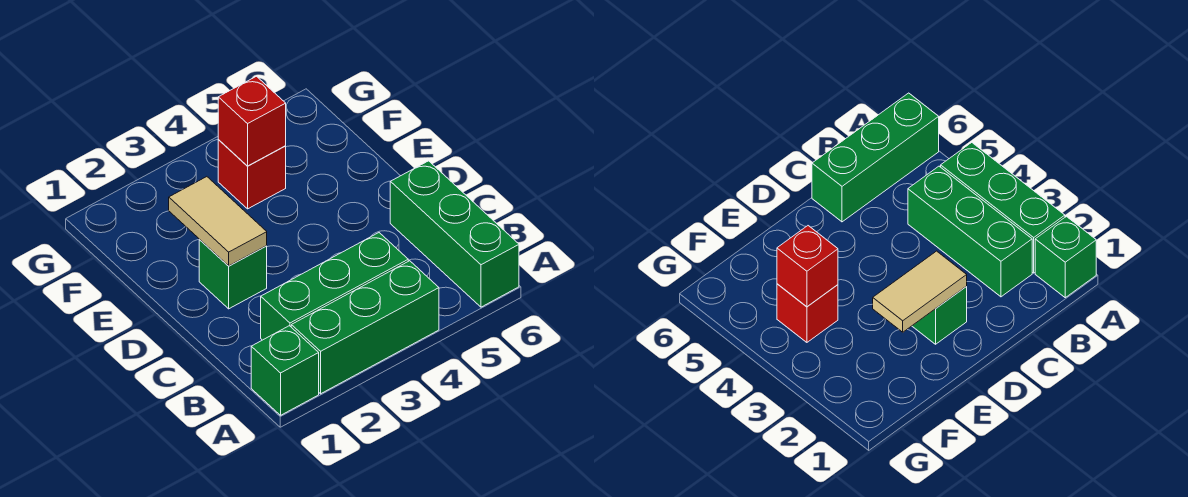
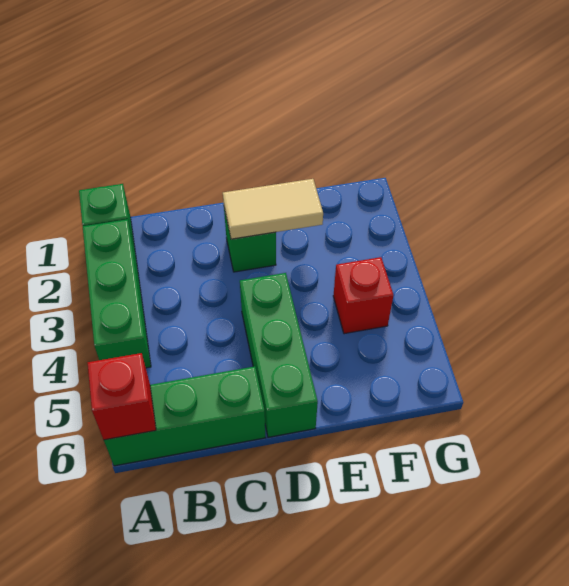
green brick B2:B4 level 1 -> green brick D4:D6 level 1
red brick F4 level 2 -> red brick A6 level 2

